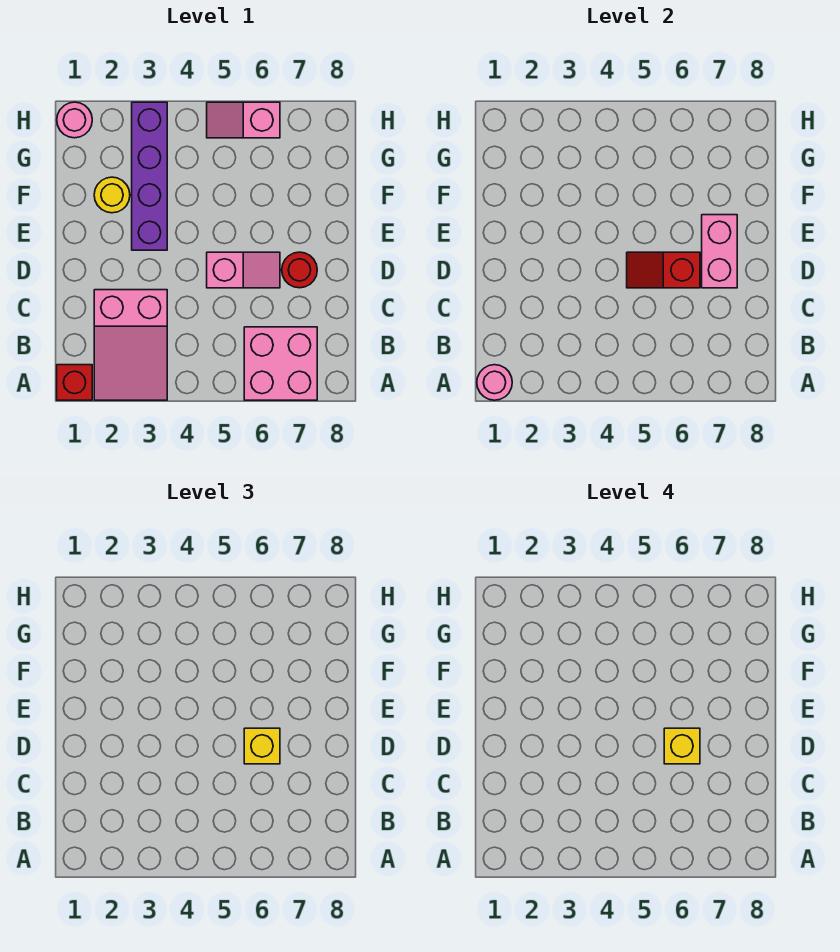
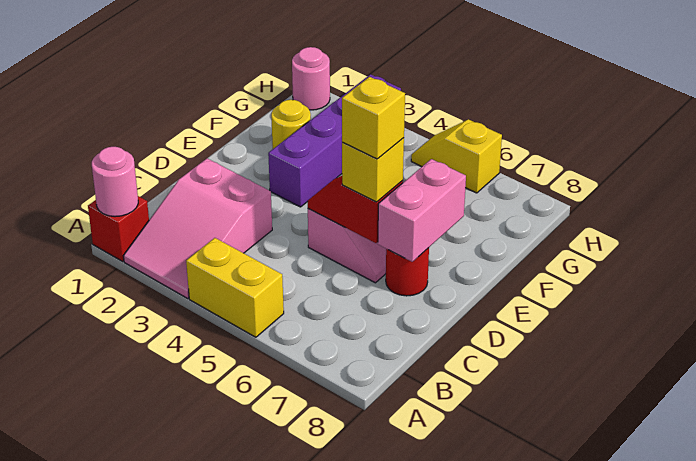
none -> yellow brick A4:A5 level 1
pink brick A6:B7 level 1 -> none
pink slope H5:H6 level 1 top 6 -> yellow slope H5:H6 level 1 top 6

